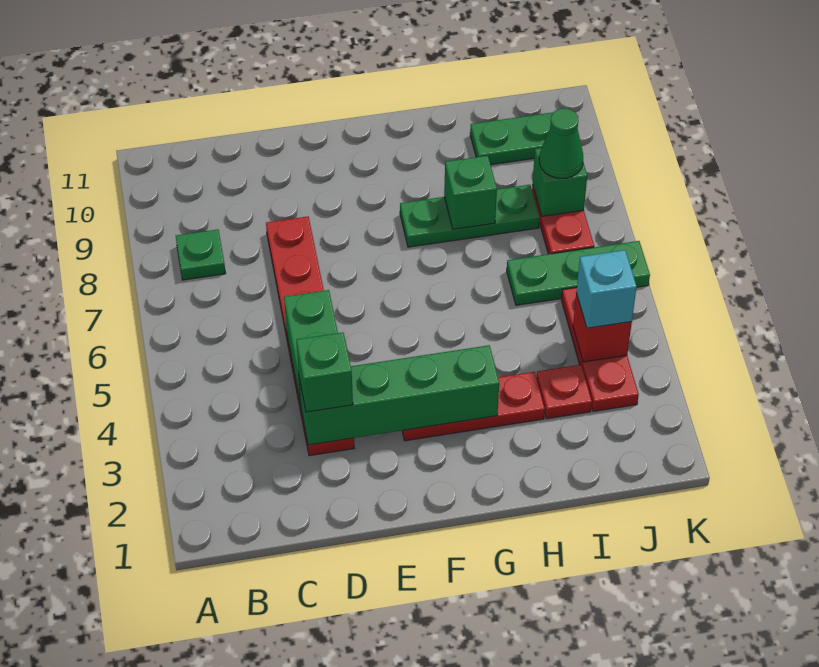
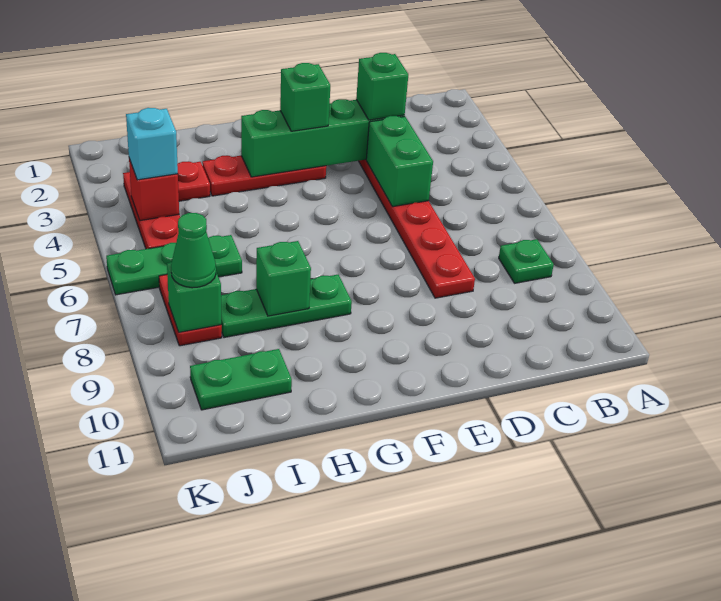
none -> green brick F3 level 3

